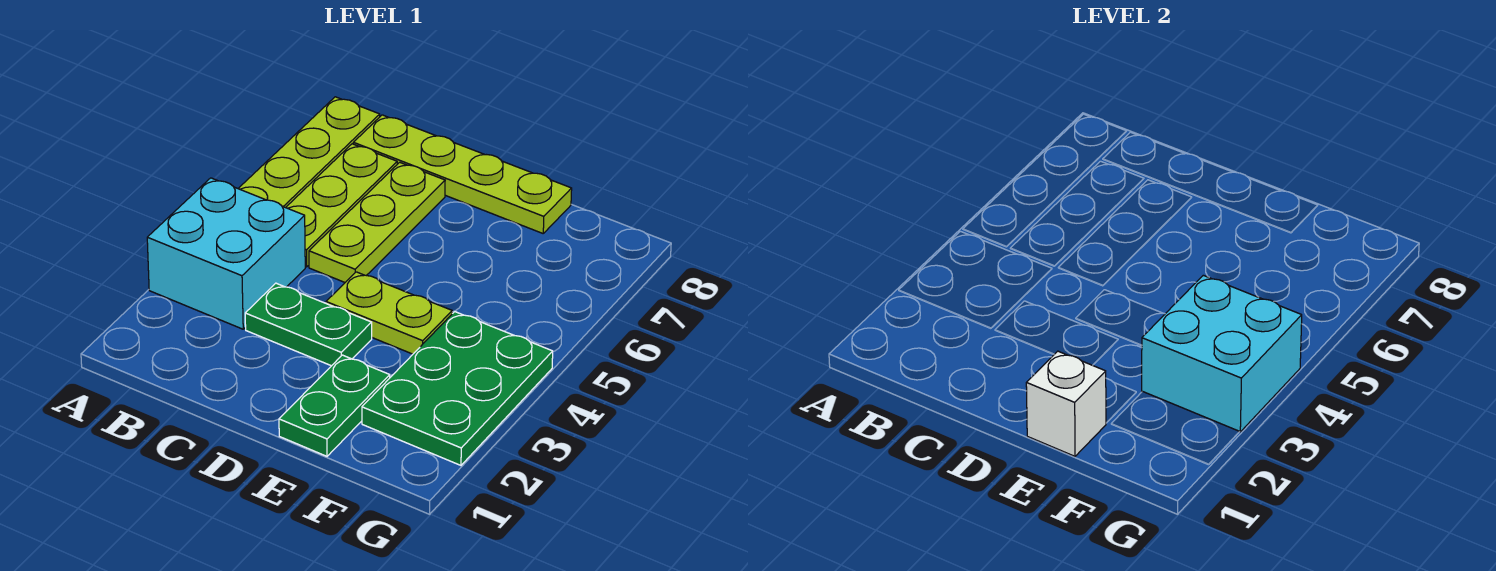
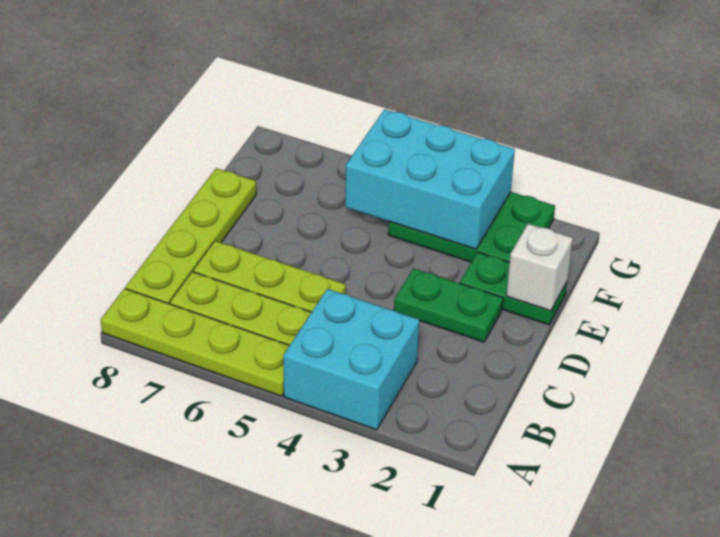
green plate C3:D3 level 1 -> green plate D2:D3 level 1
lime plate D4:E4 level 1 -> none
cyan brick F3:G4 level 2 -> cyan brick F3:G5 level 2

